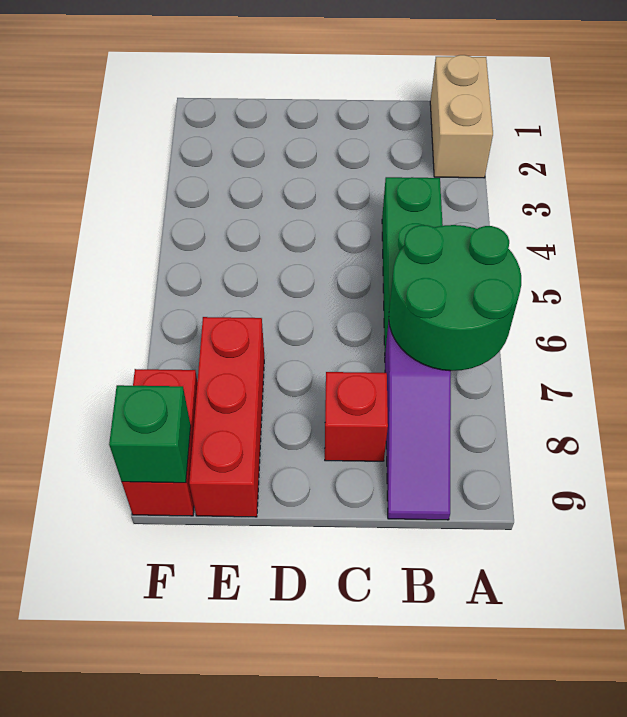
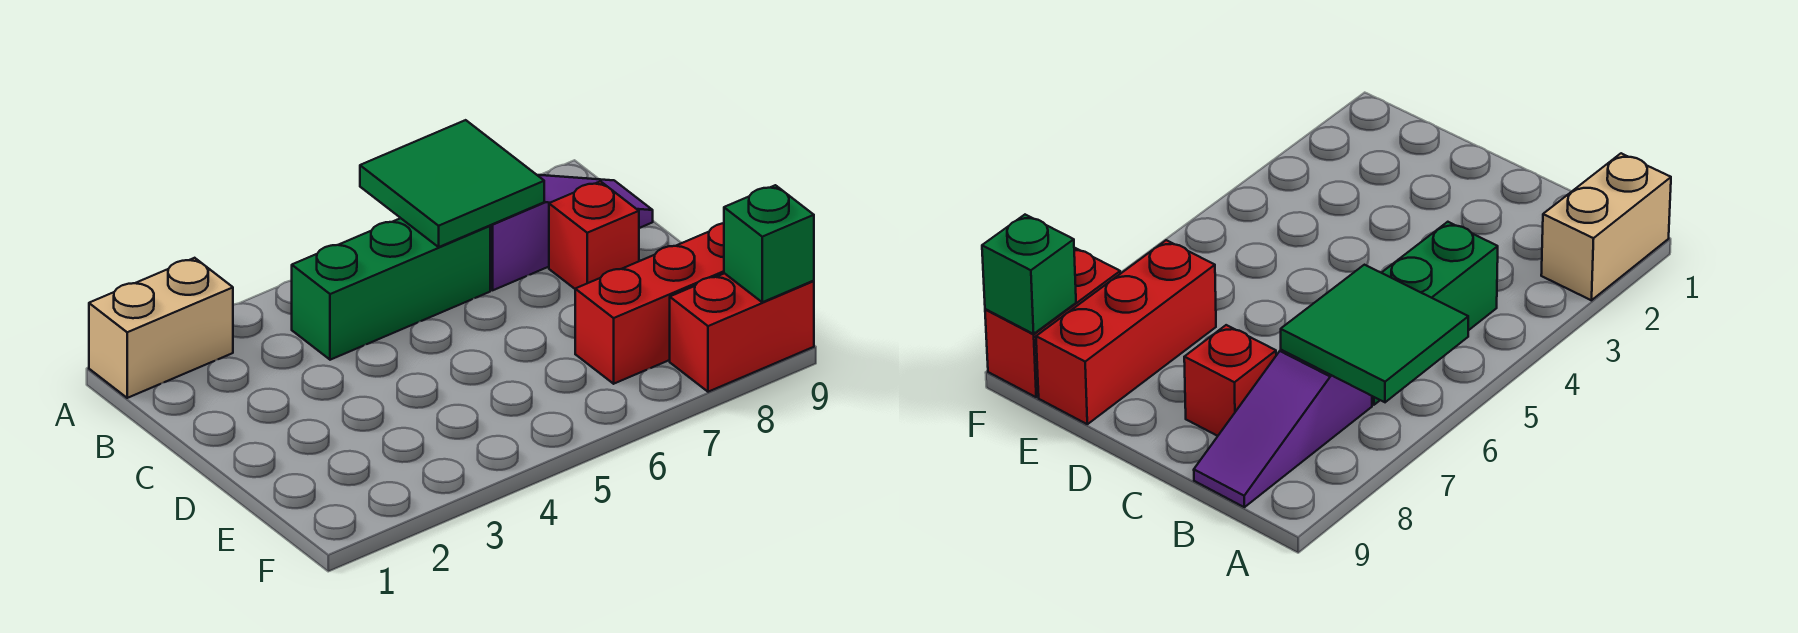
green round brick A6:B7 level 2 -> green tile A6:B7 level 2

